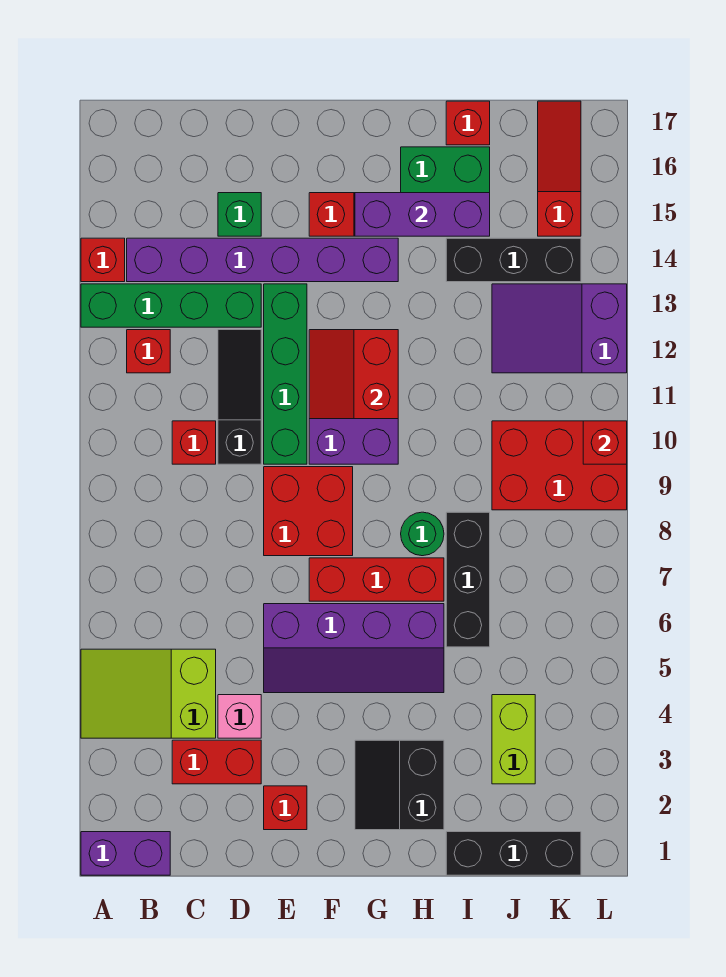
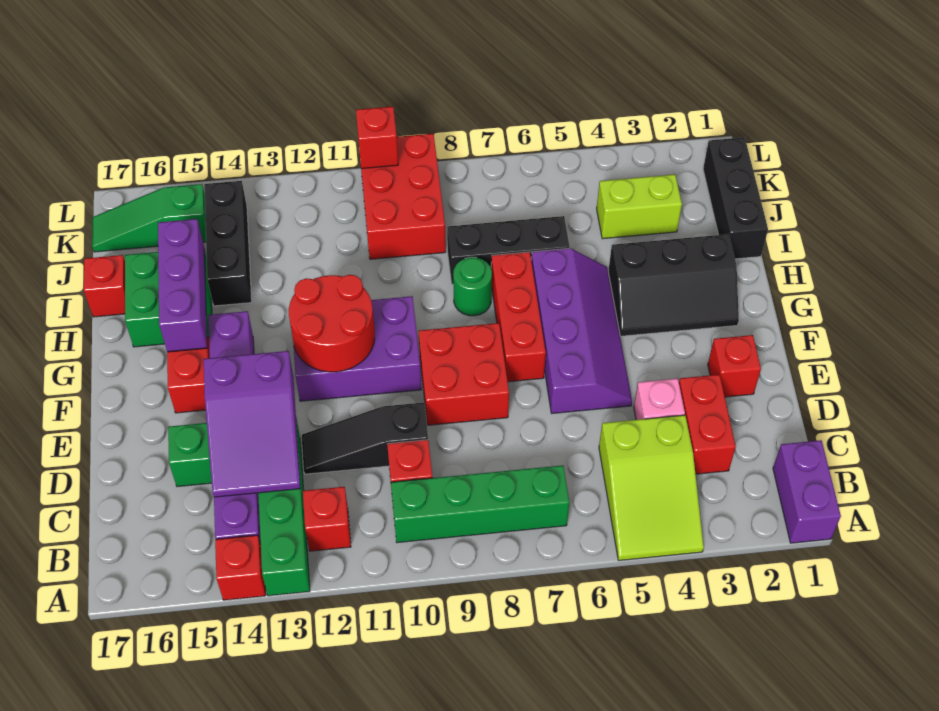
green brick E10:E13 level 1 -> green brick B7:B10 level 1
red slope F11:G12 level 2 top G -> red round brick F11:G12 level 2
black slope G2:H3 level 1 top H -> black slope G2:H4 level 1 top H
purple slope J12:L13 level 1 top L -> purple slope C13:E14 level 2 top E
red slope K15:K17 level 1 top 15 -> green slope K15:K17 level 1 top 15

